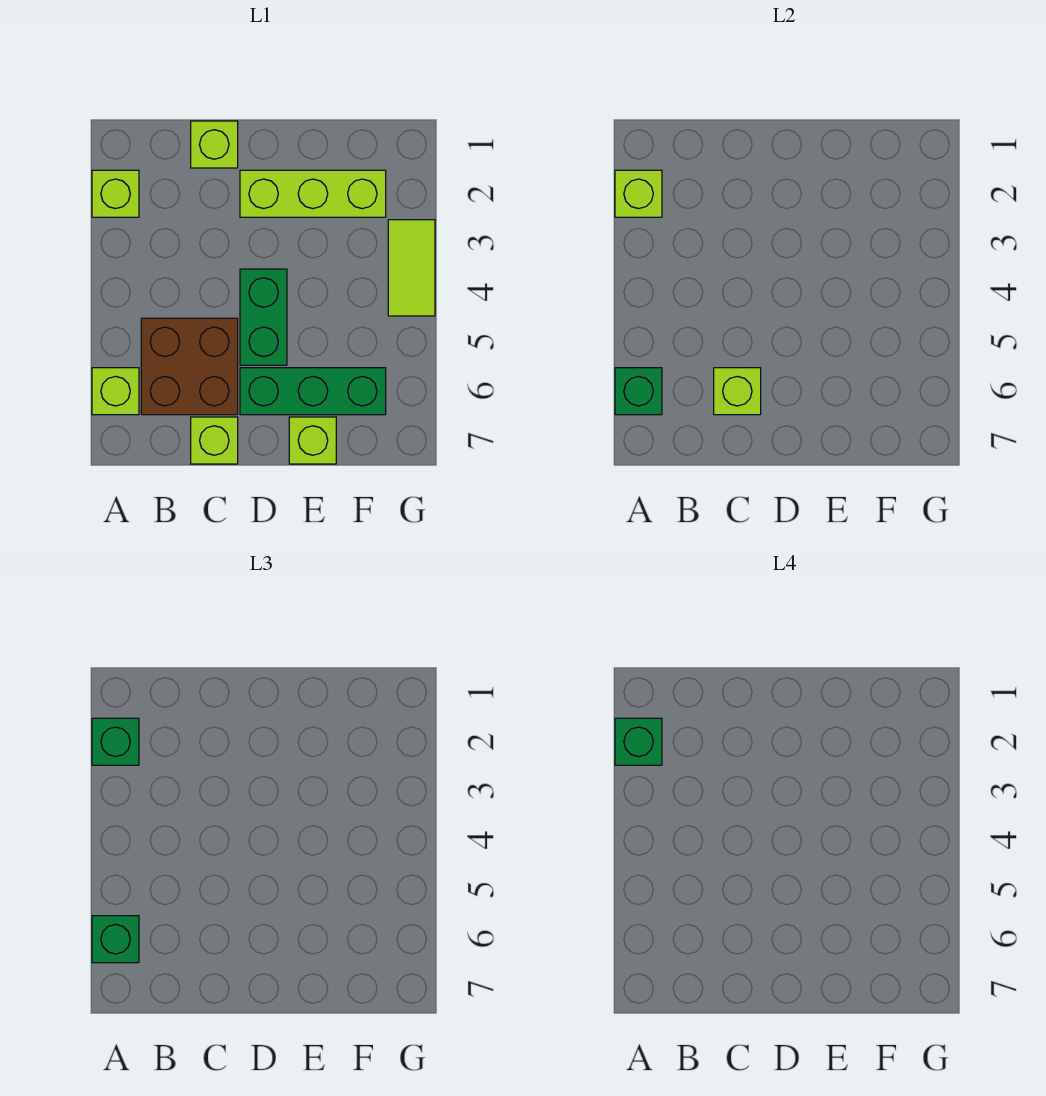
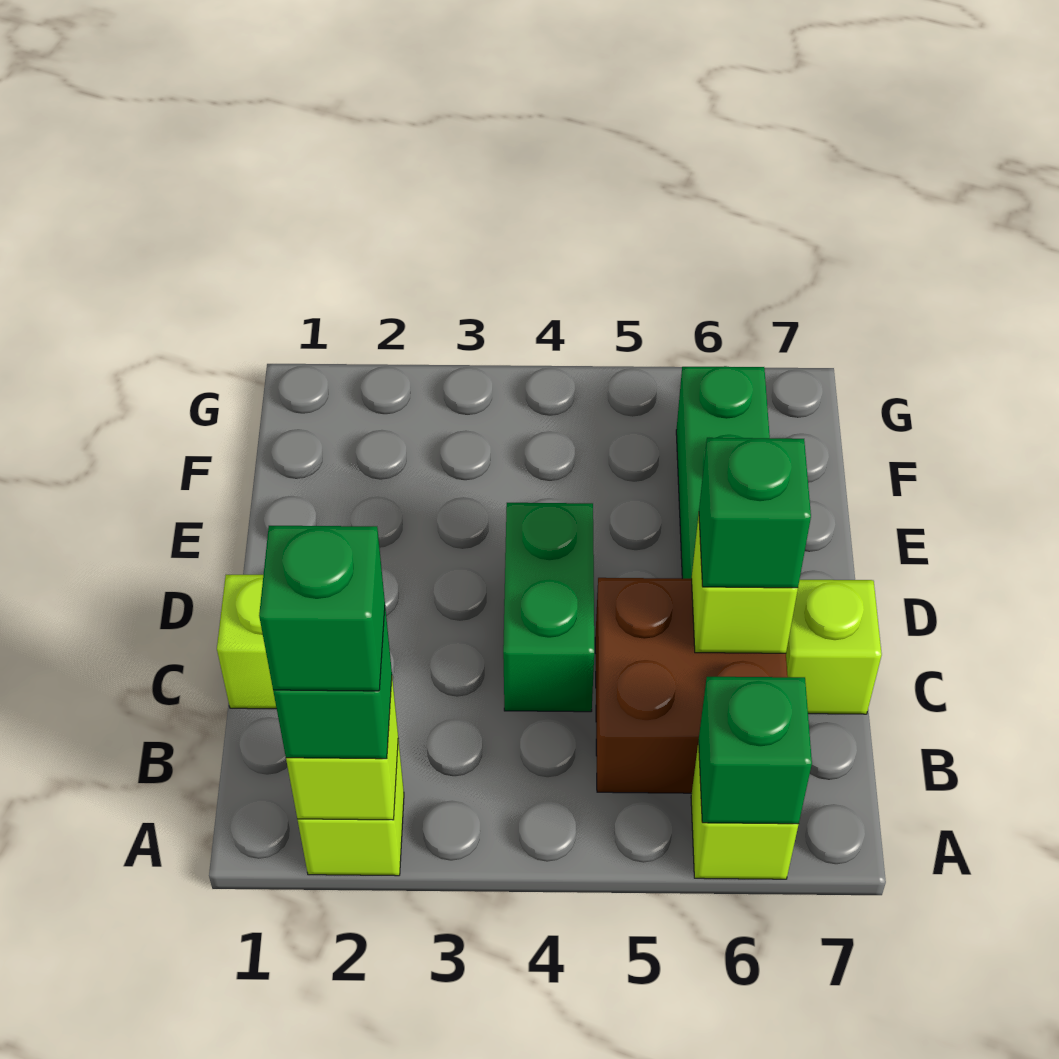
green brick A6 level 3 -> green brick C6 level 3
lime brick D2:F2 level 1 -> none
green brick D4:D5 level 1 -> green brick C4:D4 level 1
lime brick E7 level 1 -> none
lime tile G3:G4 level 1 -> none

